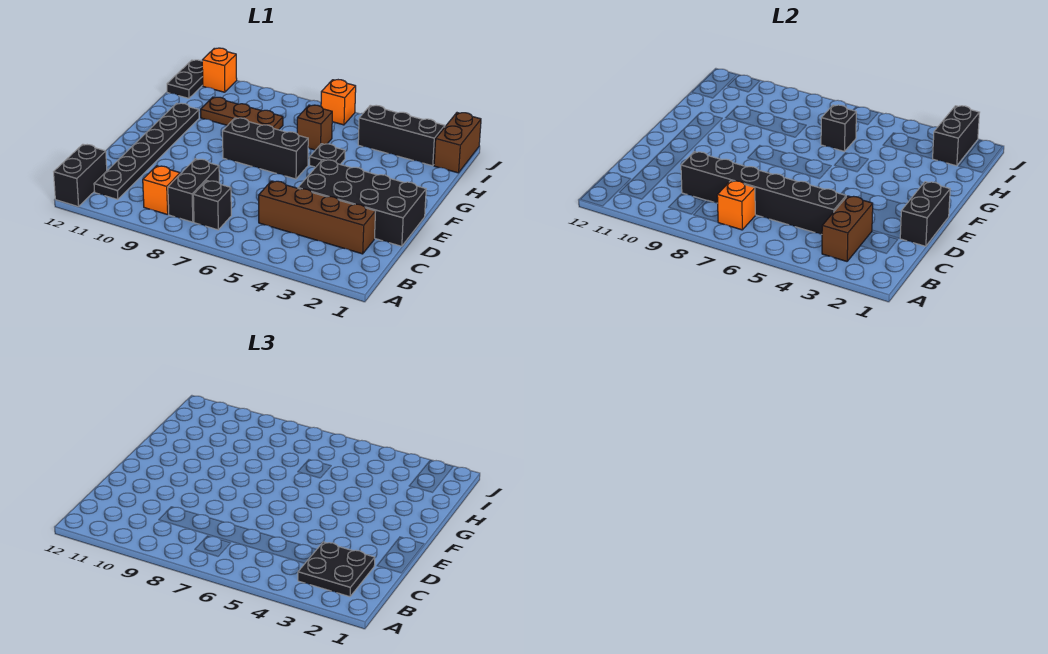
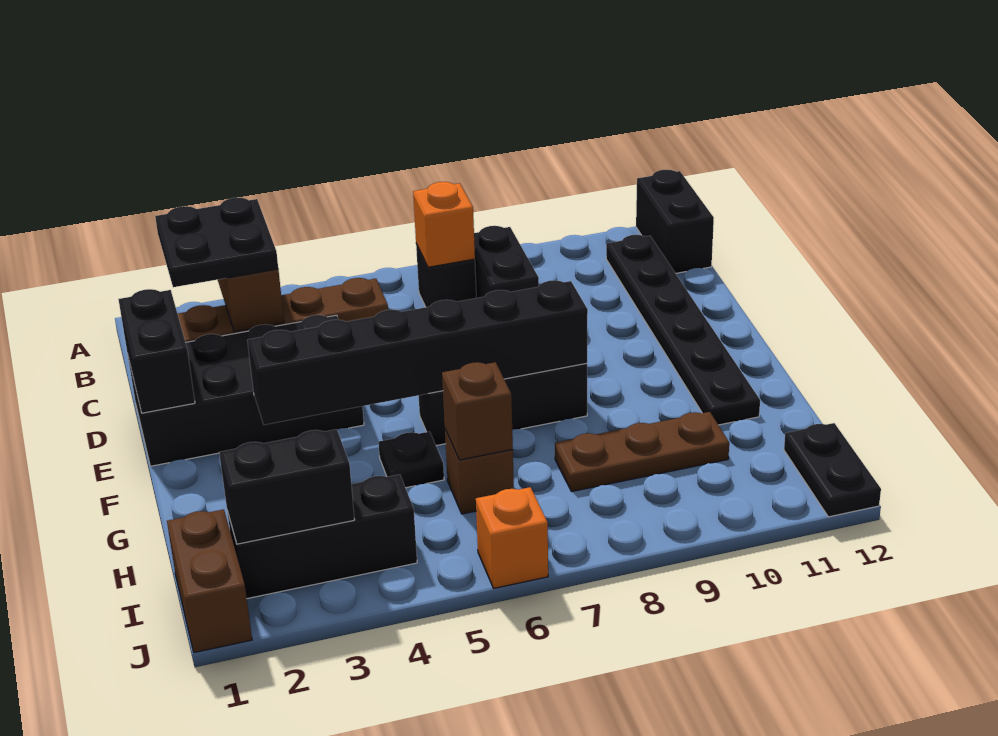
orange brick B9 level 1 -> none
black brick C4:C9 level 2 -> black brick F3:F8 level 2
black brick H6 level 2 -> brown brick H6 level 2
black brick I2:J2 level 2 -> black brick I2:I3 level 2
orange brick J11 level 1 -> none

